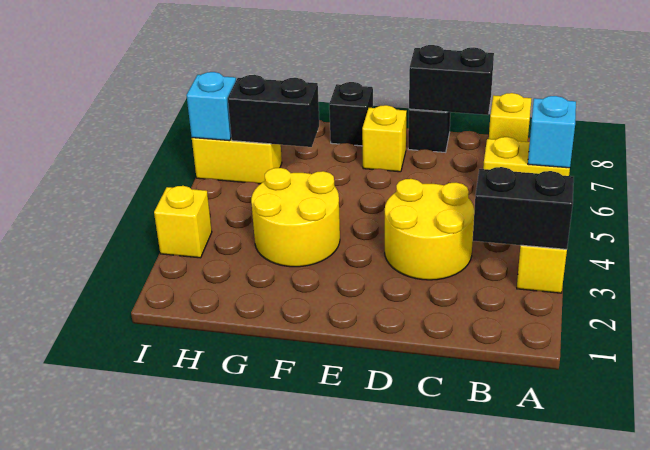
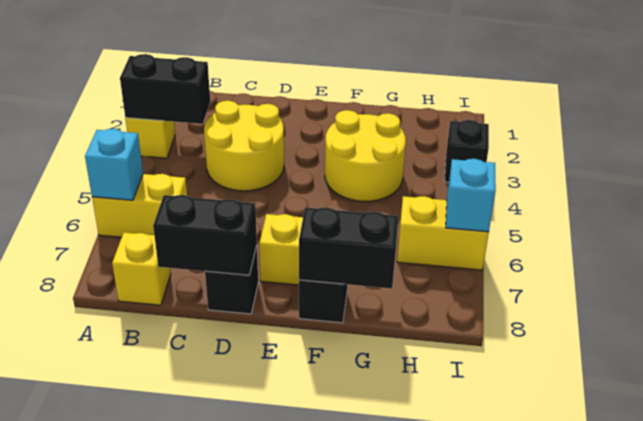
black brick G6:H6 level 2 -> black brick F8:G8 level 2
yellow brick I3 level 1 -> black brick I3 level 1

